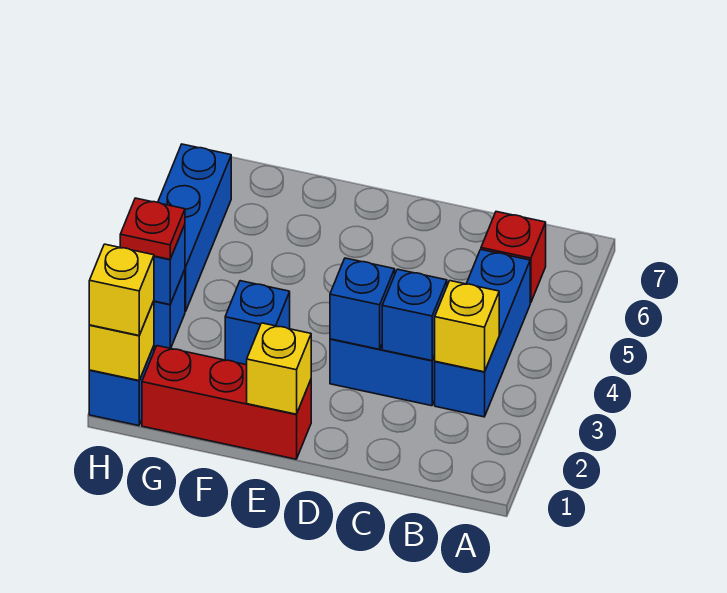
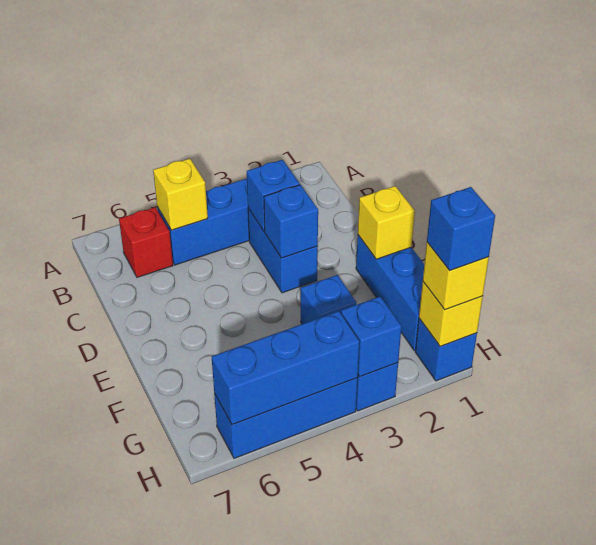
yellow brick B3 level 2 -> yellow brick B5 level 2
red brick E1:G1 level 1 -> blue brick E1:G1 level 1
none -> blue brick H1 level 4
red plate H3 level 3 -> none
none -> blue brick H4:H6 level 2

